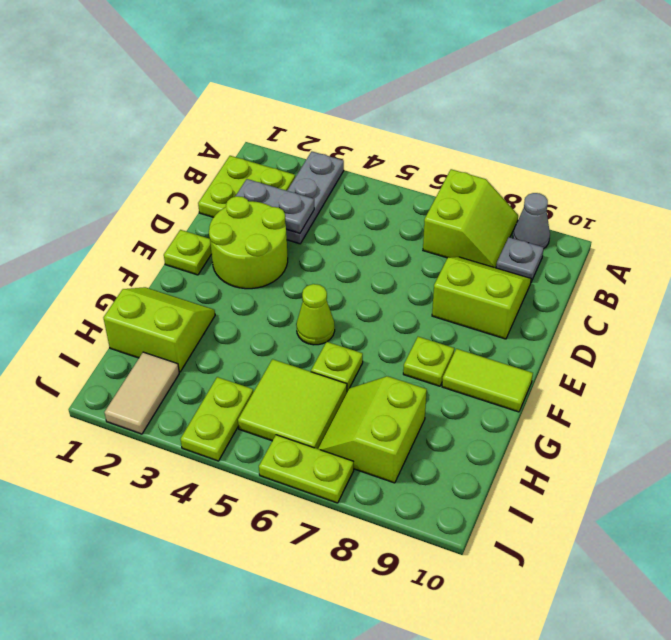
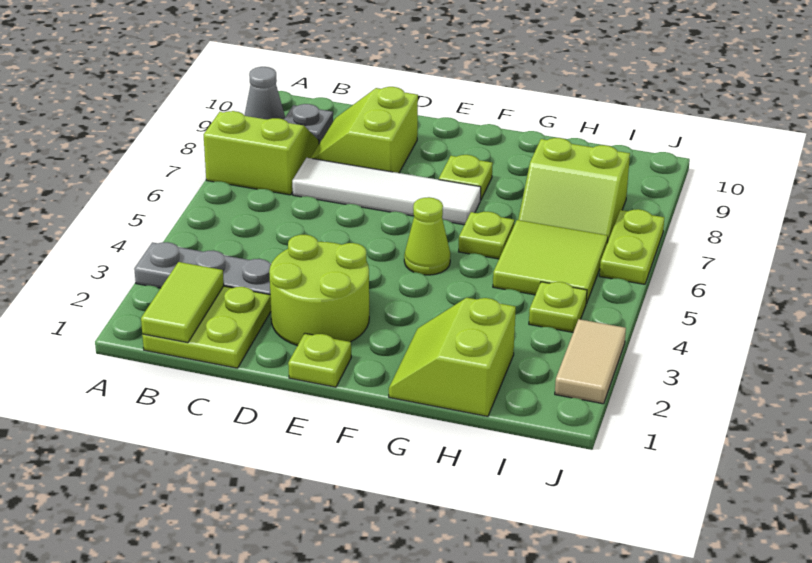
grey plate C2:C3 level 2 -> none
none -> white tile C7:F7 level 1
lime tile F9:F10 level 1 -> lime tile B1:B2 level 2
tan tile I2:J2 level 1 -> tan tile J2:J3 level 1
lime plate I4:J4 level 1 -> lime plate I4 level 1

